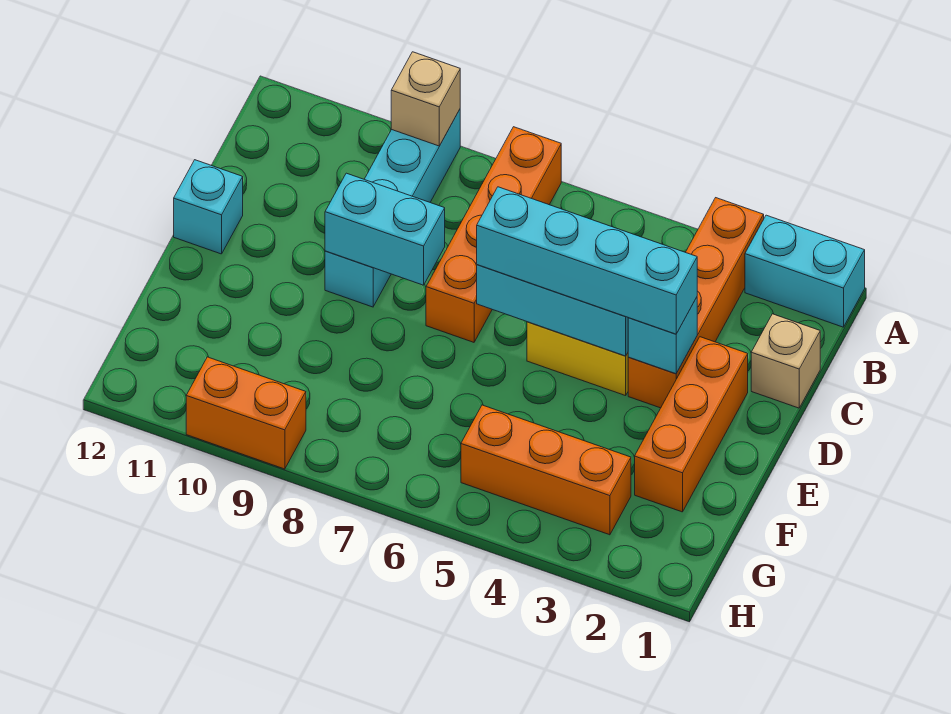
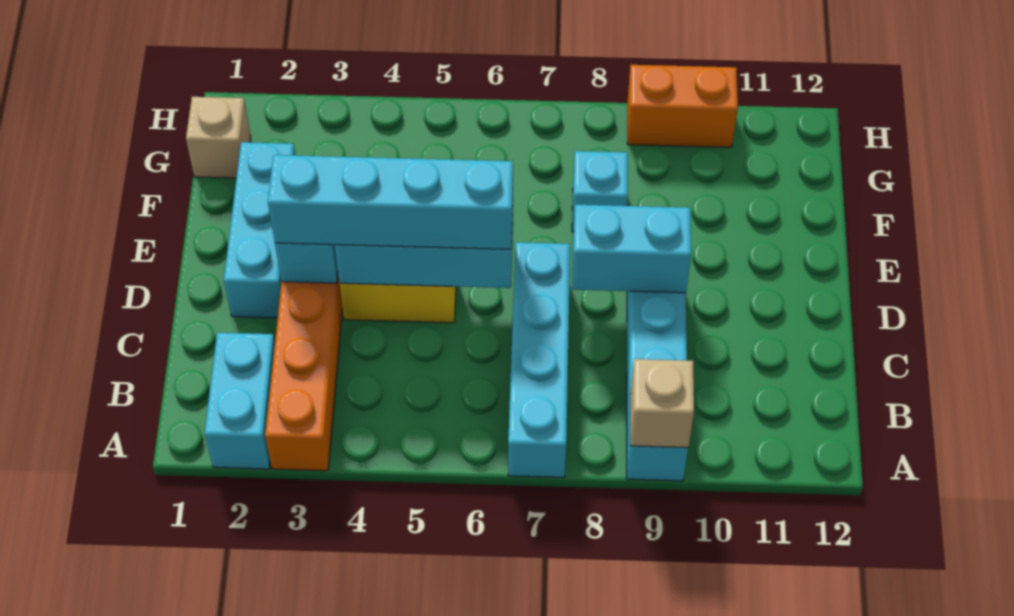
cyan brick A1:A2 level 1 -> cyan brick A2:B2 level 1
orange brick A7:D7 level 1 -> cyan brick A7:D7 level 1
tan brick C1 level 1 -> tan brick G1 level 1
orange brick D2:F2 level 1 -> cyan brick D2:F2 level 1
cyan brick D12 level 1 -> cyan brick F8 level 1
orange brick G3:G5 level 1 -> none

